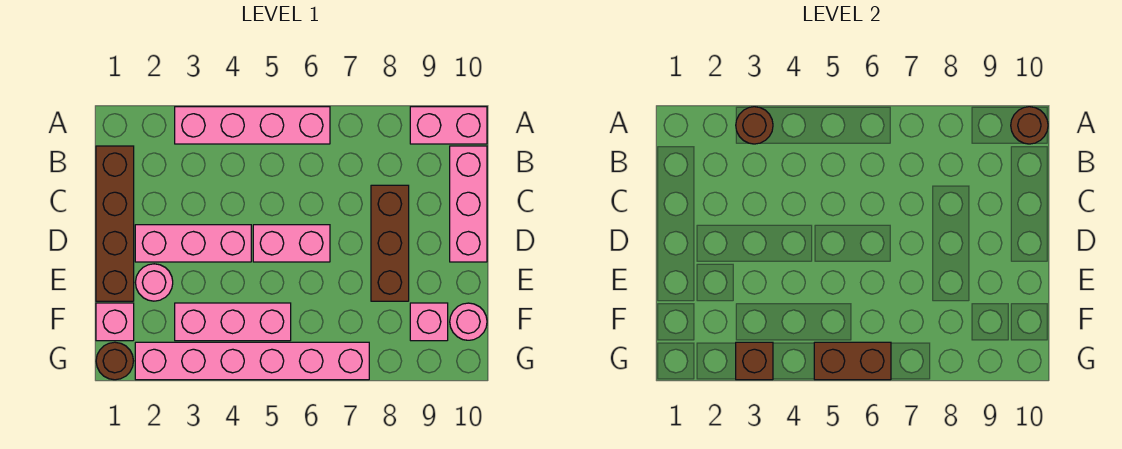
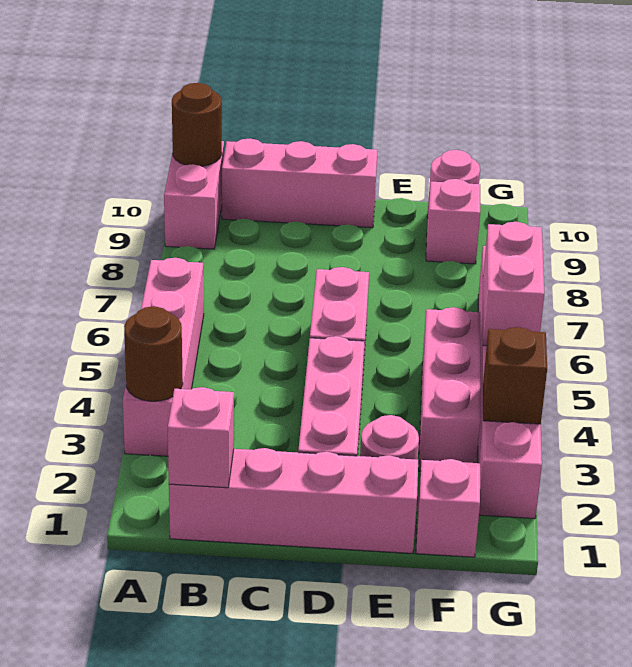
brown brick B1:E1 level 1 -> pink brick B1:E1 level 1
none -> pink brick B1 level 2
brown brick C8:E8 level 1 -> none
brown round brick G1 level 1 -> none
brown brick G5:G6 level 2 -> pink brick G5:G6 level 2

